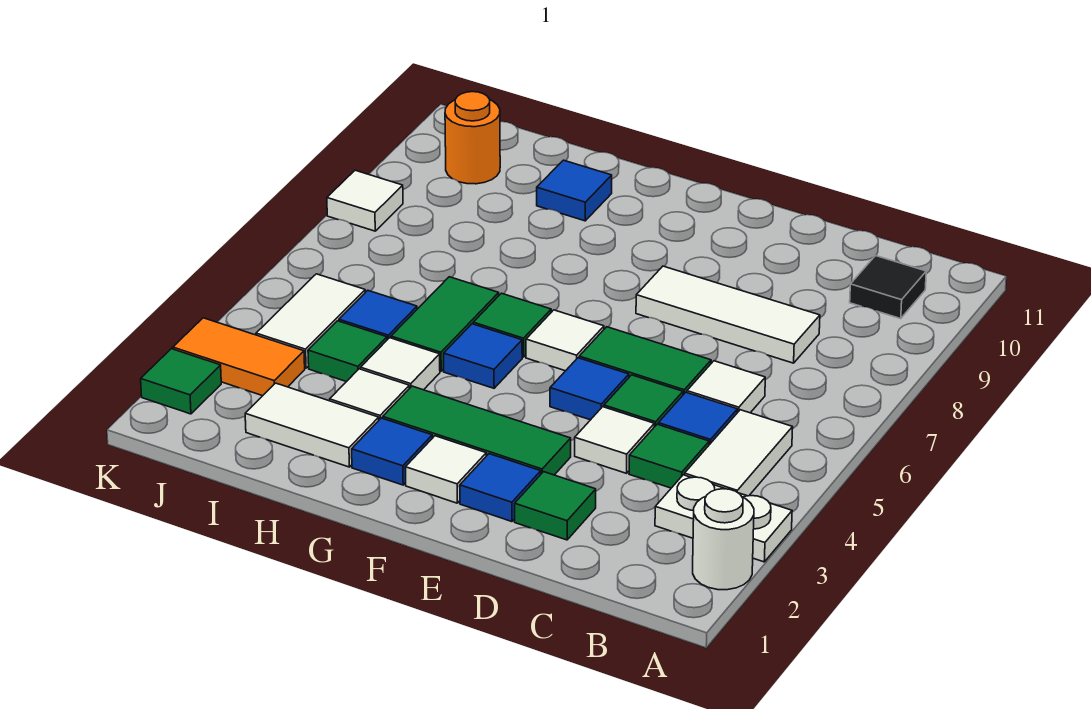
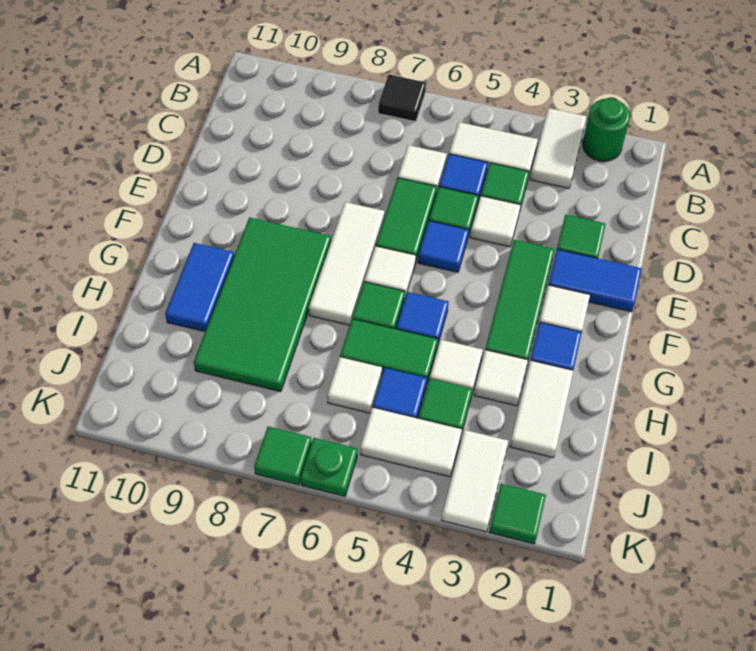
white round brick A2 level 1 -> green round brick A2 level 1
white plate A3:B3 level 1 -> white tile A3:B3 level 1
black tile B10 level 1 -> black tile A7 level 1
white tile C8:E8 level 1 -> white tile E7:G7 level 1
blue tile E2 level 1 -> blue tile E1:E2 level 1
none -> green tile F8:I9 level 1
blue tile H10 level 1 -> blue tile G10:H10 level 1
orange tile J3:K3 level 1 -> white tile J3:K3 level 1
orange round brick J10 level 1 -> none
none -> green plate K6 level 1
none -> green tile K7 level 1
white tile K8 level 1 -> white tile I6 level 1

